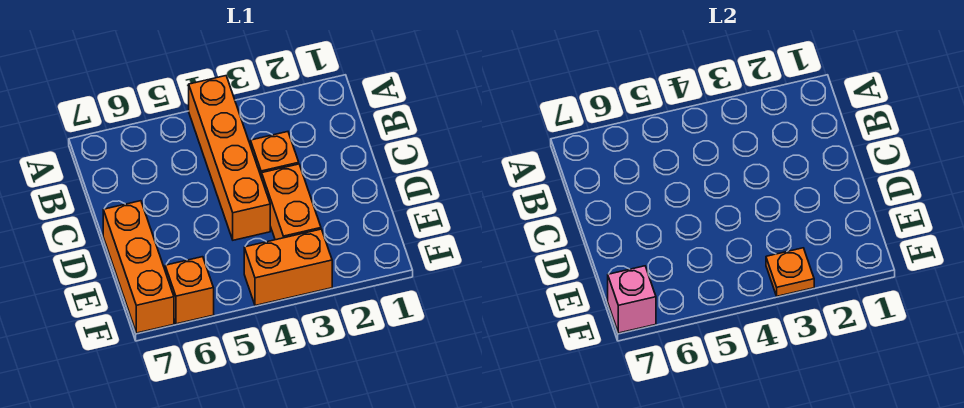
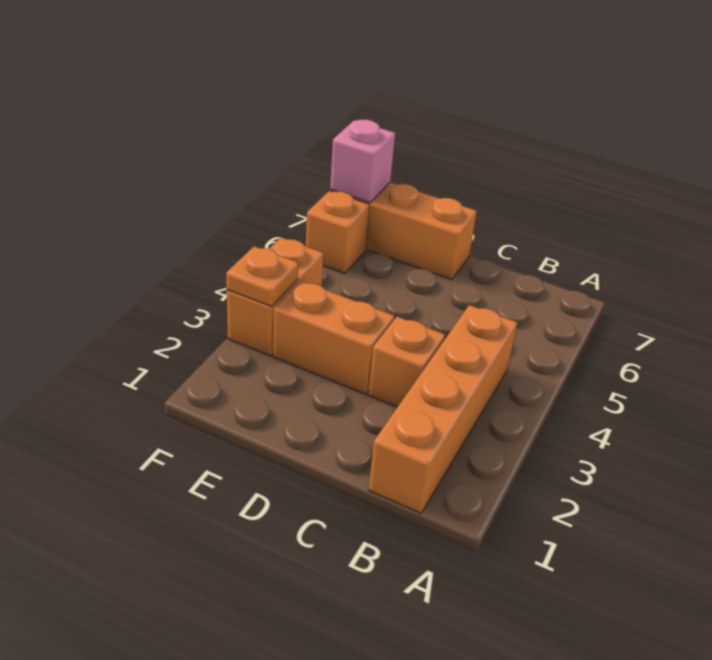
orange brick A4:D4 level 1 -> orange brick B1:B4 level 1

